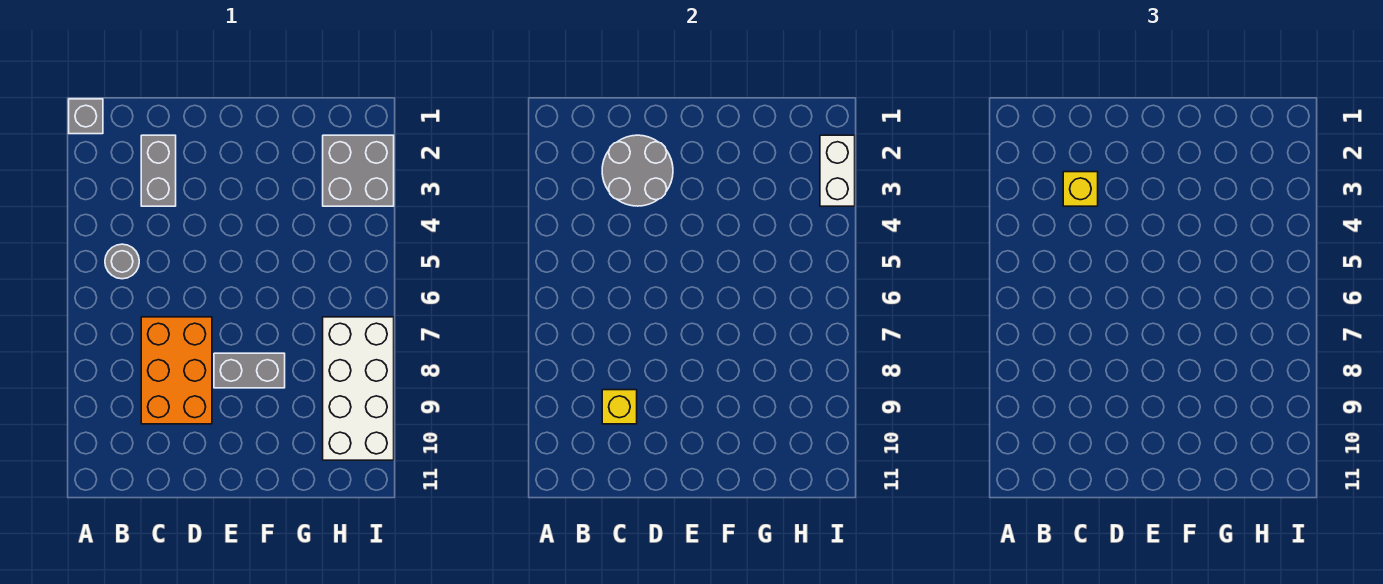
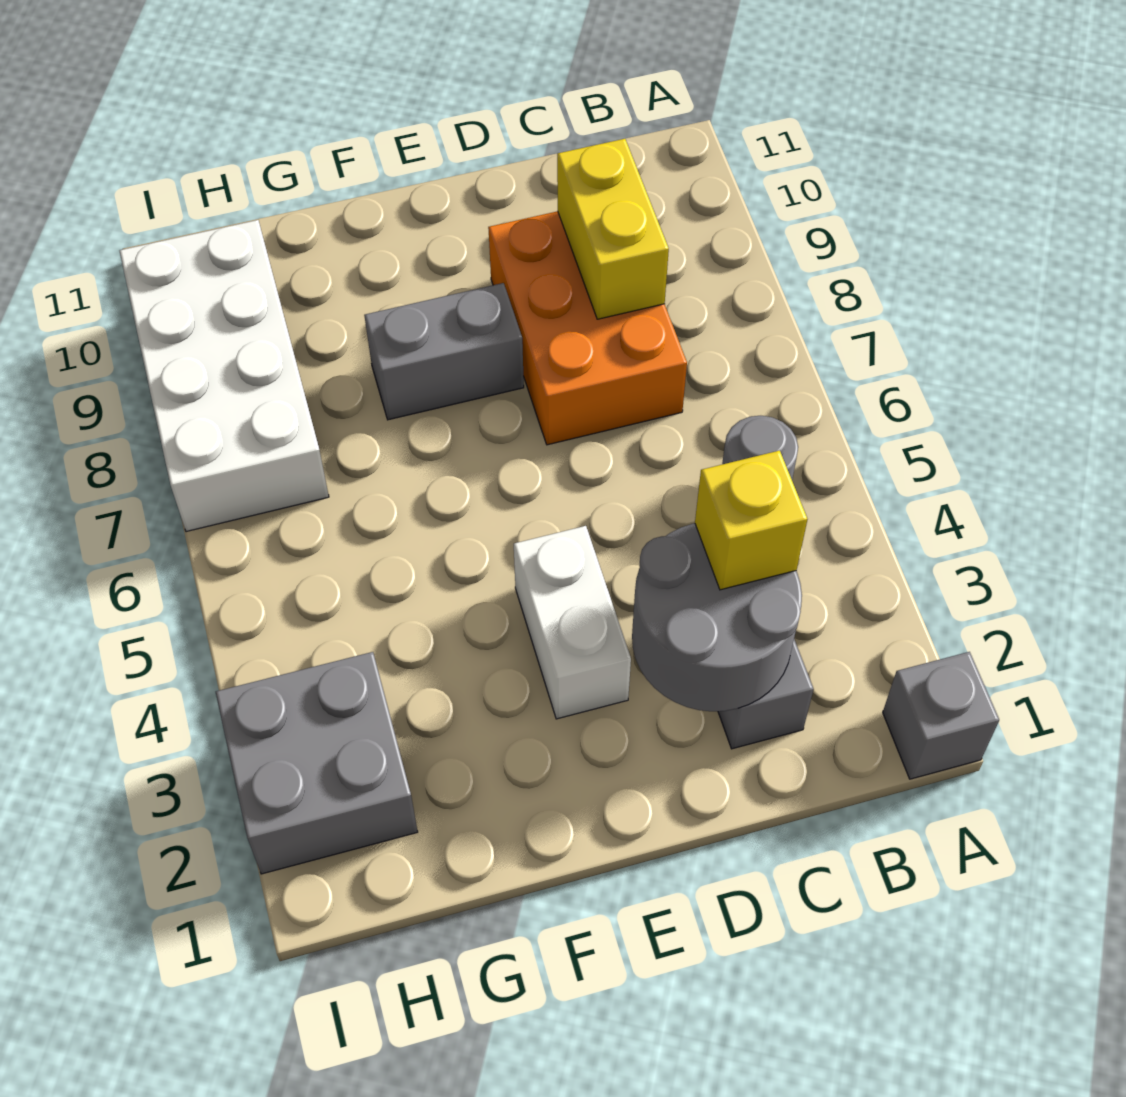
yellow brick C9 level 2 -> yellow brick C8:C9 level 2
white brick I2:I3 level 2 -> white brick E3:E4 level 1

